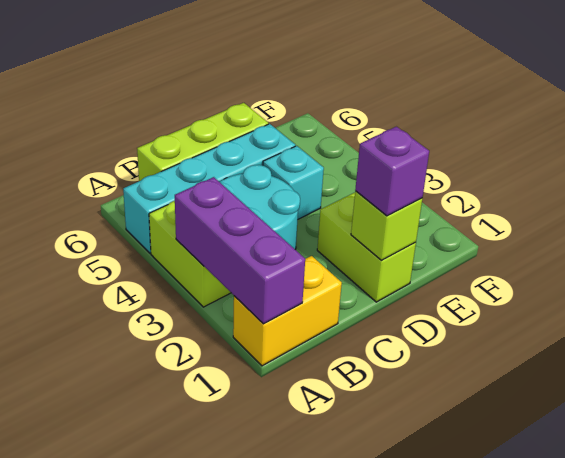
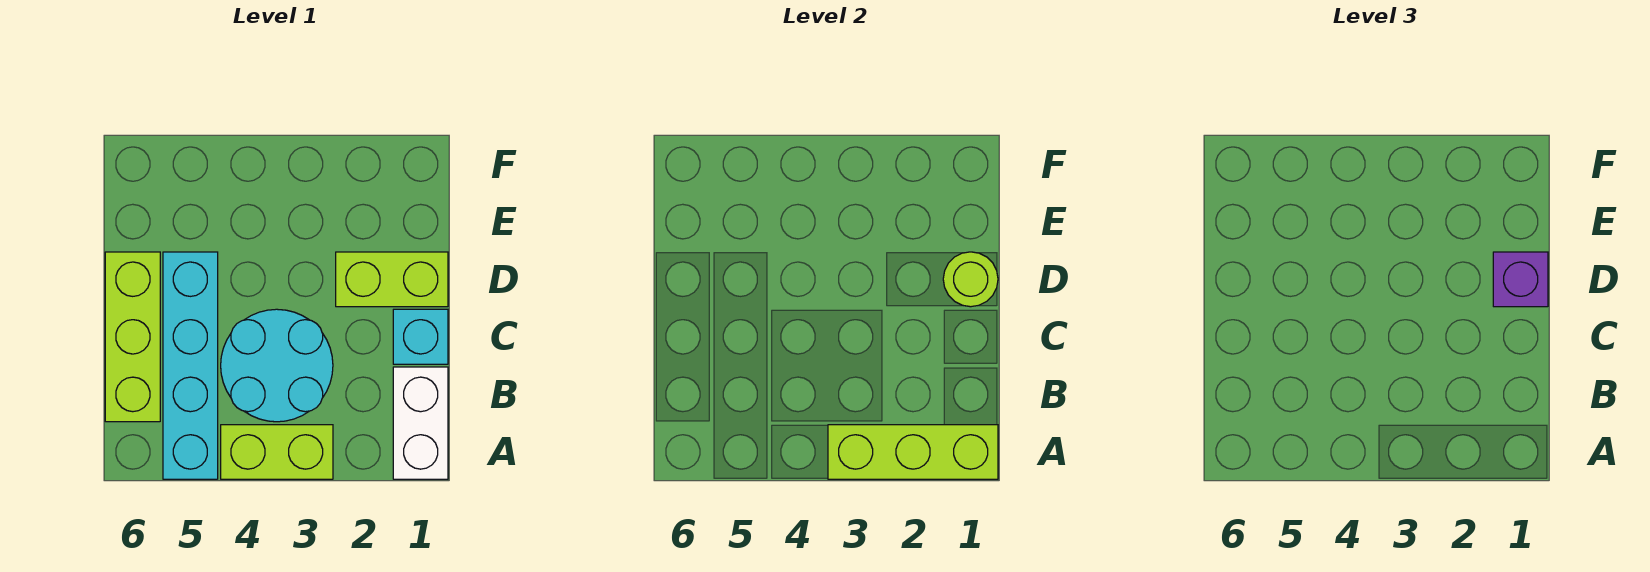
yellow brick A1:B1 level 1 -> white brick A1:B1 level 1
purple brick A1:A3 level 2 -> lime brick A1:A3 level 2
lime brick D1 level 2 -> lime round brick D1 level 2
cyan brick D4 level 1 -> cyan brick C1 level 1

